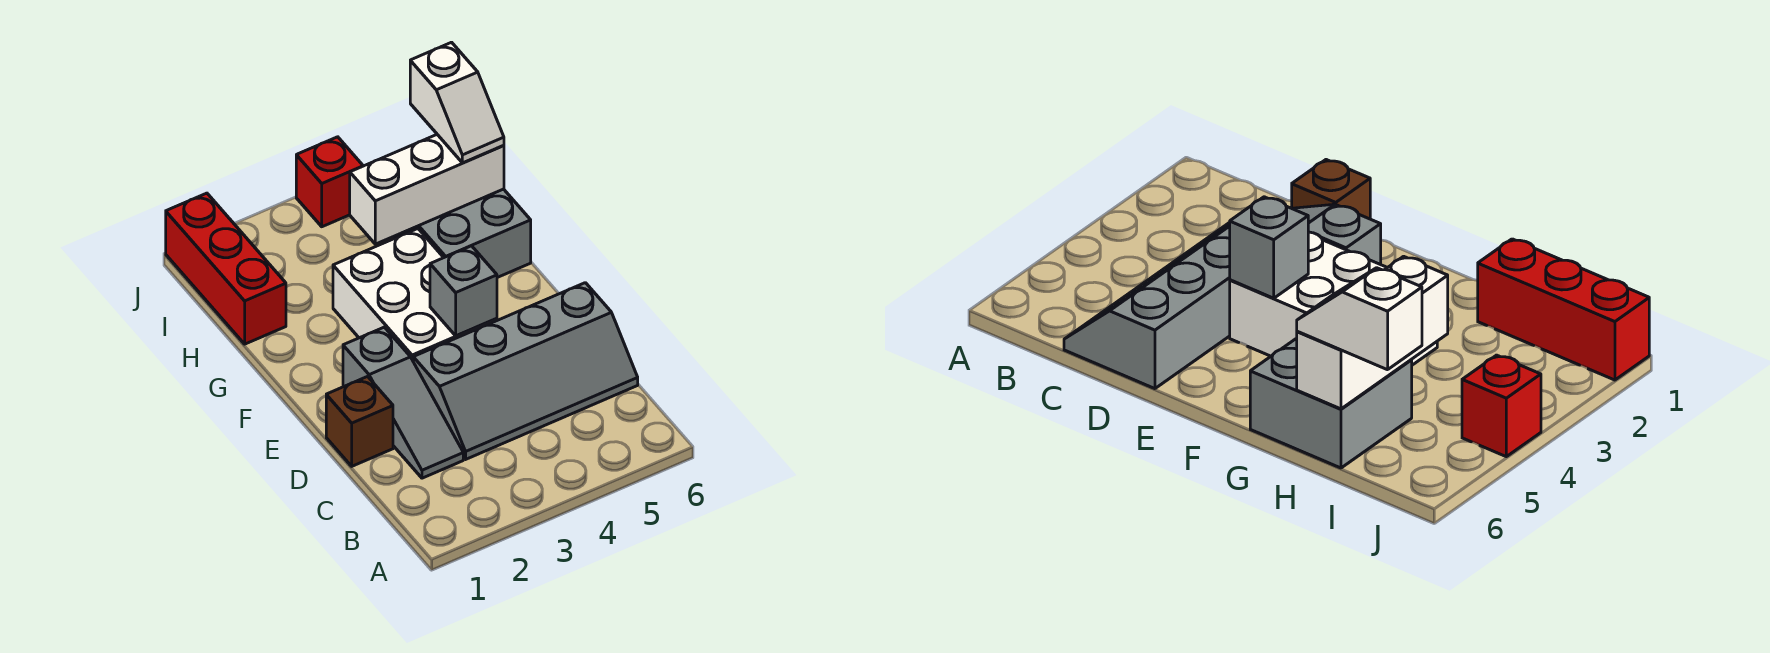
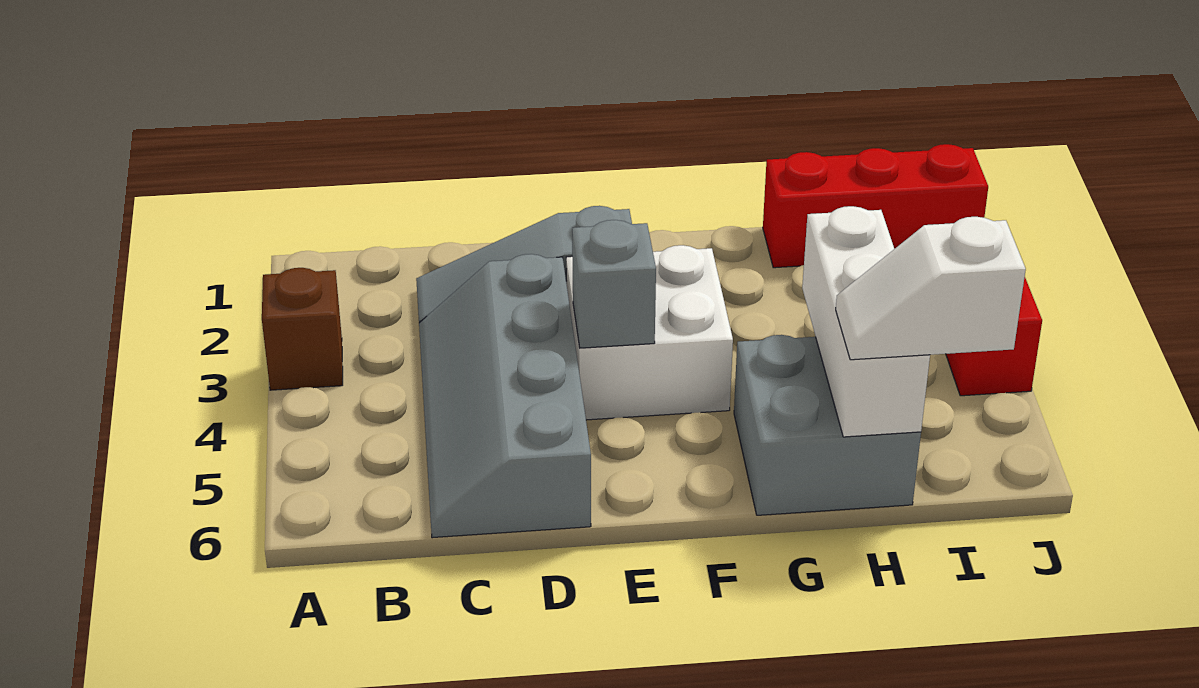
brown brick D1 level 1 -> brown brick A3 level 1
white brick E3:G4 level 1 -> white brick E3:F4 level 1

